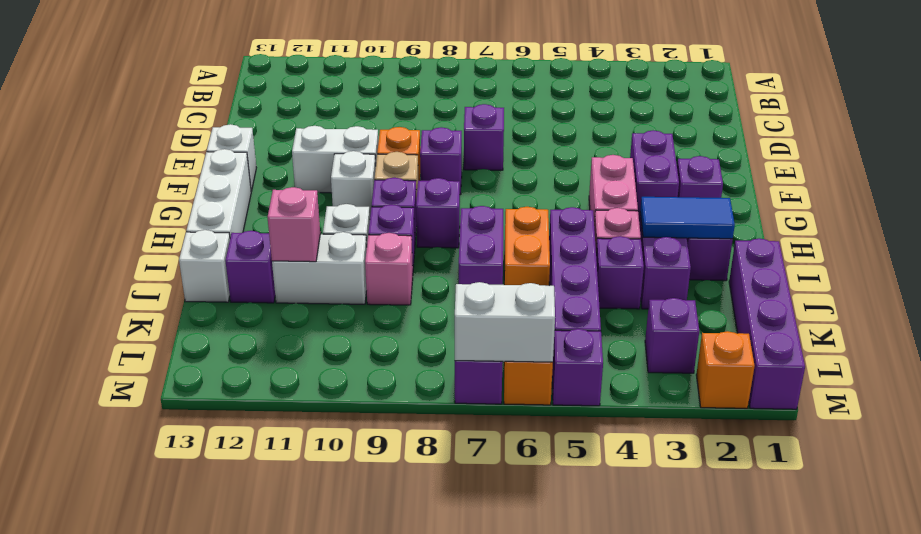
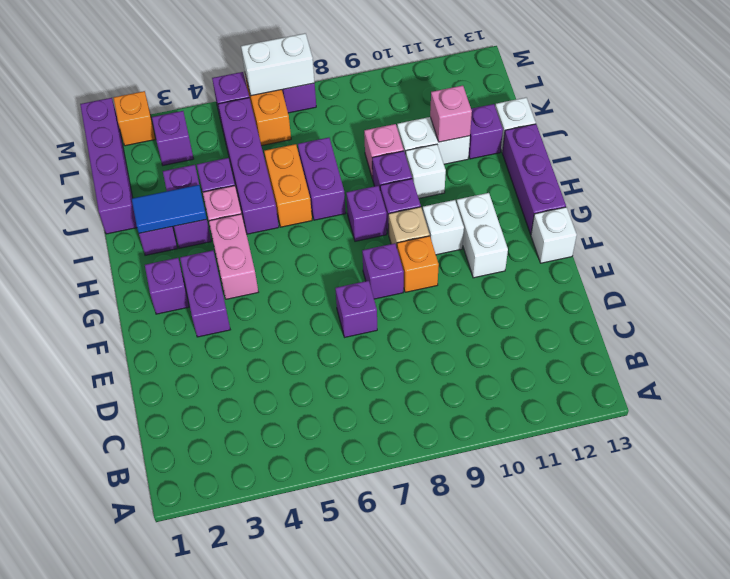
white brick F10:F11 level 1 -> white brick F11:G11 level 1
white brick G13:I13 level 1 -> purple brick G13:I13 level 1

